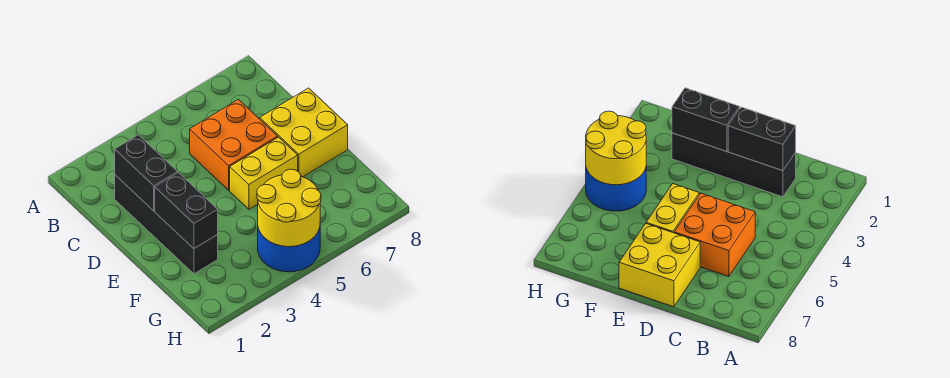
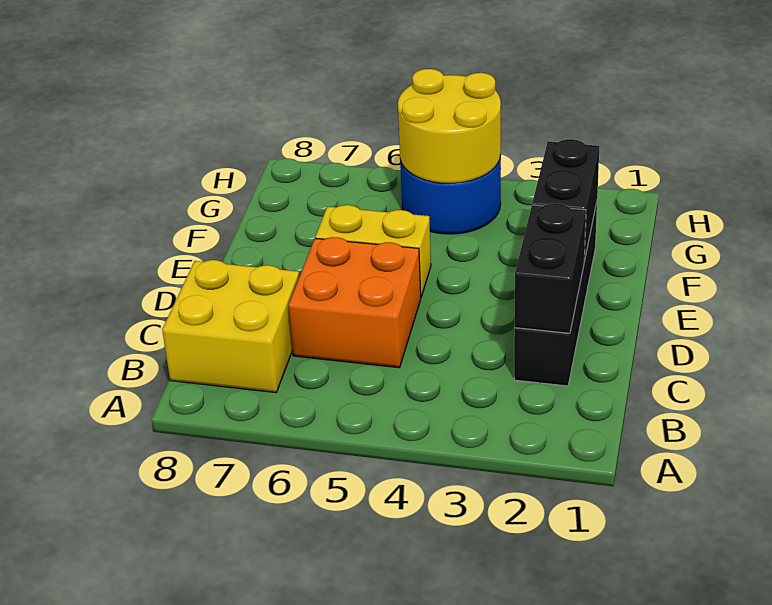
yellow brick D7:E8 level 1 -> yellow brick B7:C8 level 1

